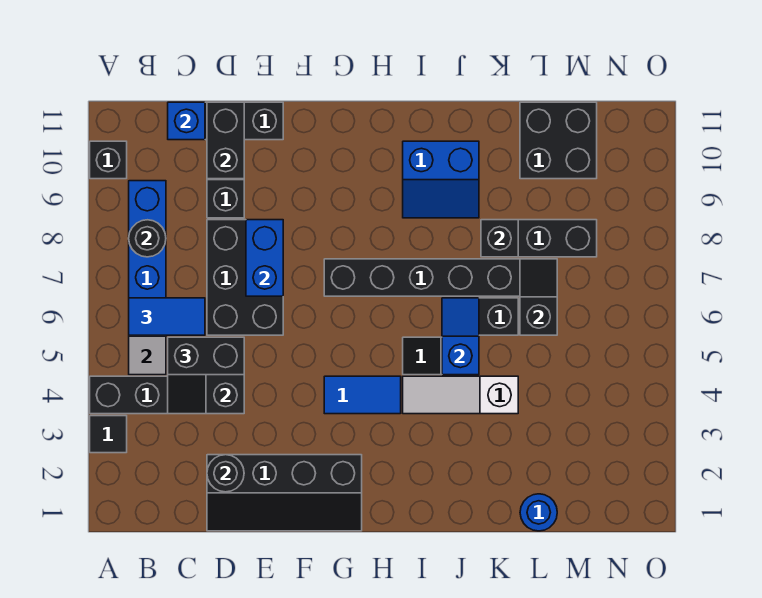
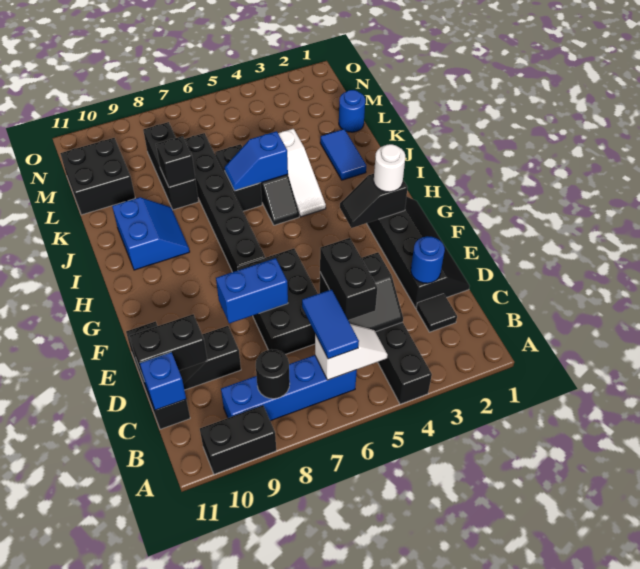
black tile A3 level 1 -> black tile C2 level 1
black brick A10 level 1 -> black brick A9:A10 level 1
black round brick D2 level 2 -> blue round brick D2 level 2
black brick D6:E8 level 1 -> black brick D6:F7 level 1
none -> white round brick G2 level 3
blue tile G4:H4 level 1 -> blue tile J2:K2 level 1
black slope L6:L7 level 2 top 6 -> black slope G2:G3 level 2 top 2

